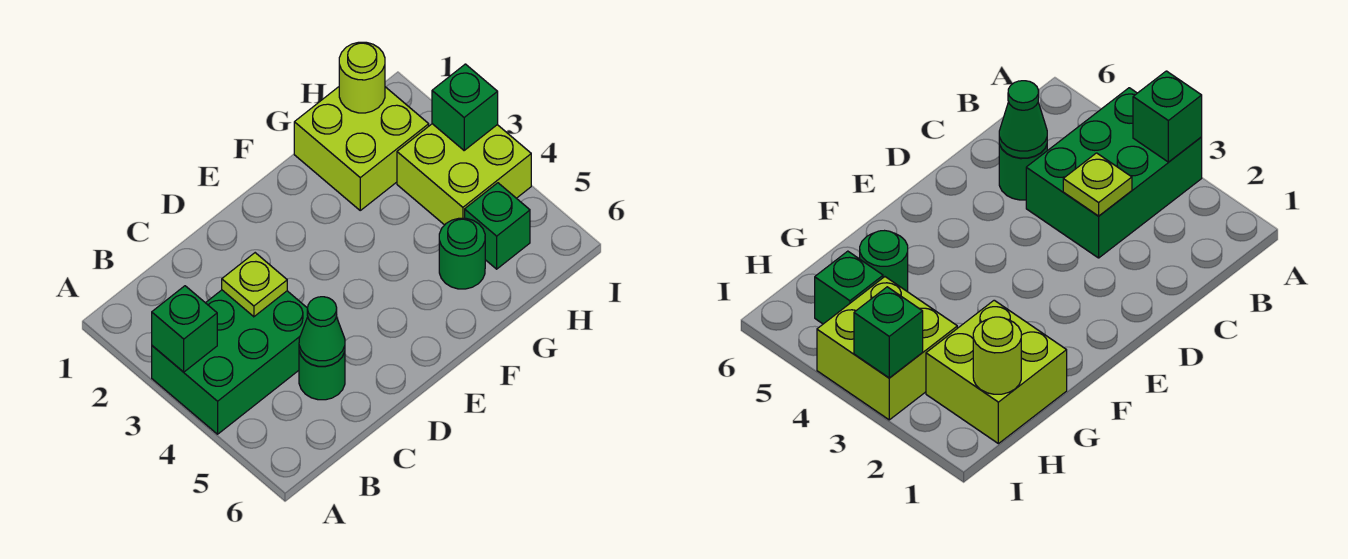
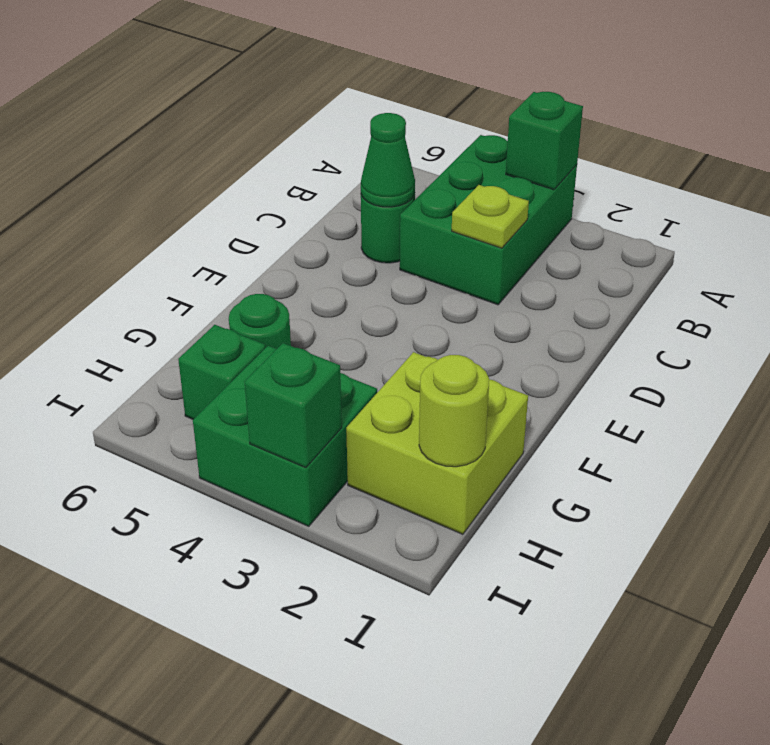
lime brick H3:I4 level 1 -> green brick H3:I4 level 1

